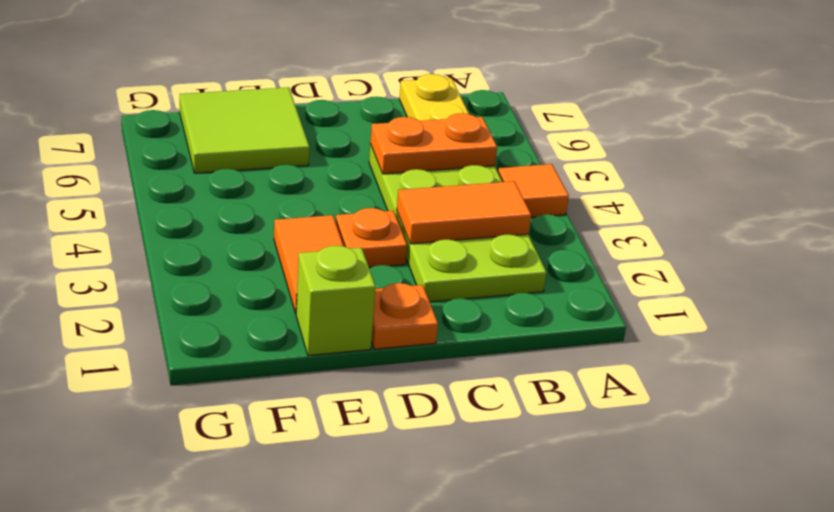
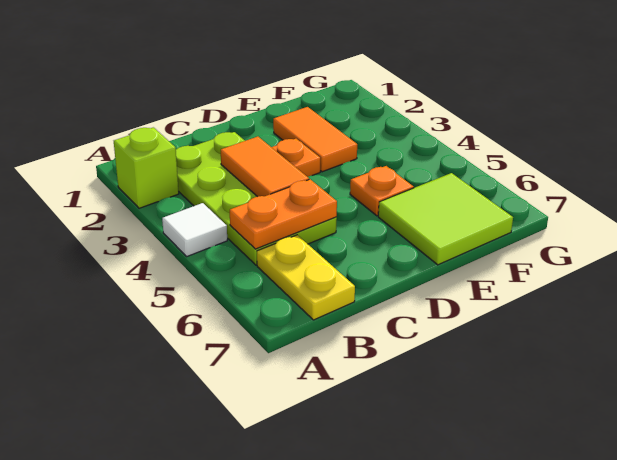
orange tile A4 level 1 -> white tile A4 level 1
orange tile B3:C3 level 2 -> orange tile C3:C4 level 2
orange plate D1 level 1 -> orange plate E5 level 1
lime brick E1 level 1 -> lime brick A2 level 1

